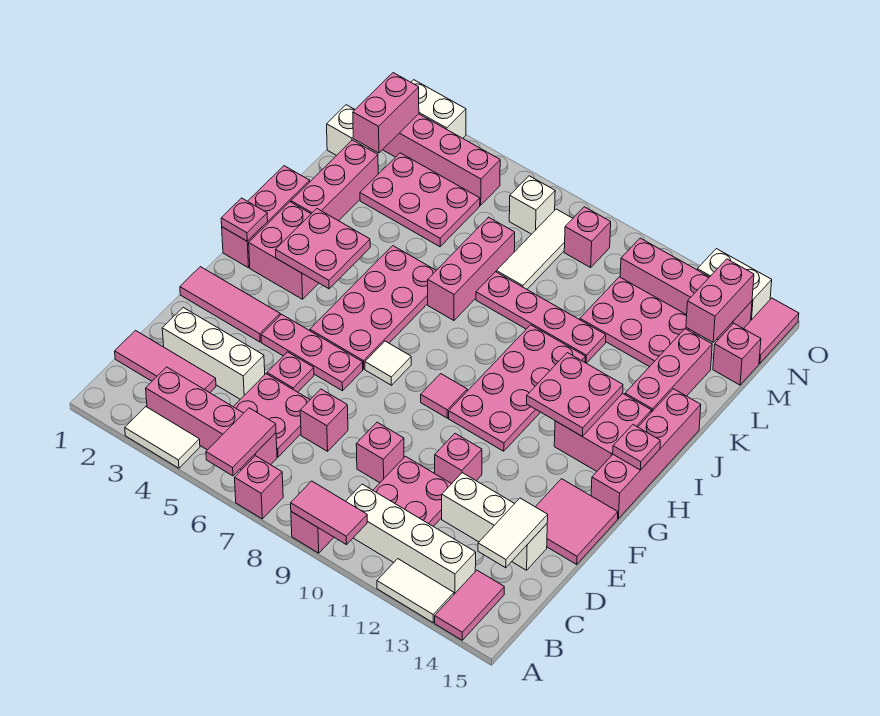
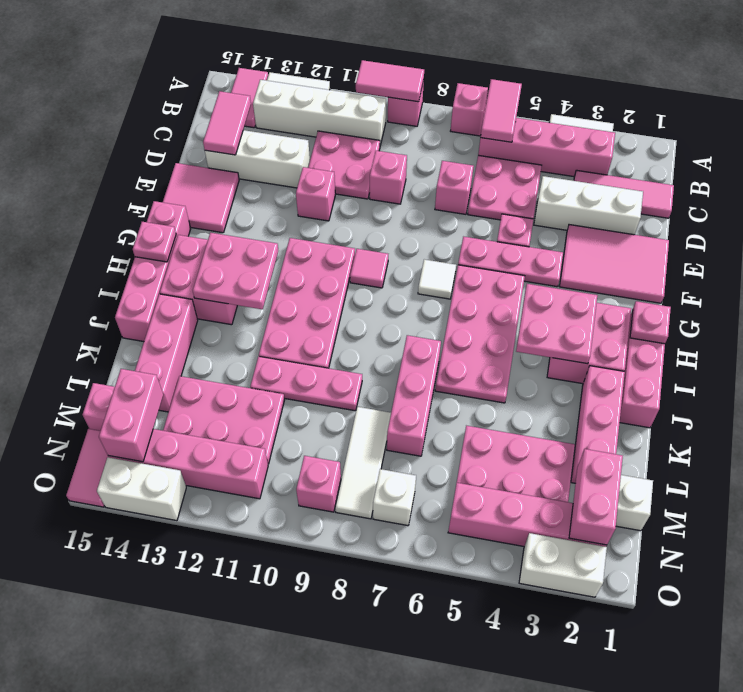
white tile C14:D14 level 2 -> pink tile C14:D14 level 2
pink tile F1:F3 level 1 -> pink tile E1:F3 level 1
pink plate K8:K11 level 1 -> pink plate K9:K11 level 1

